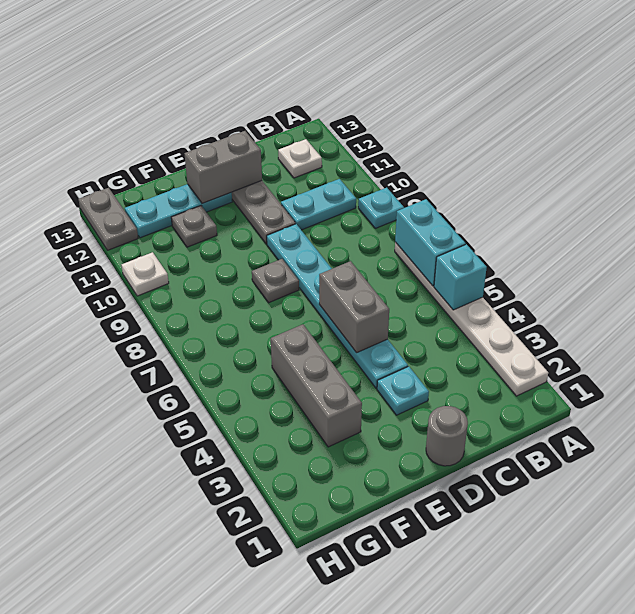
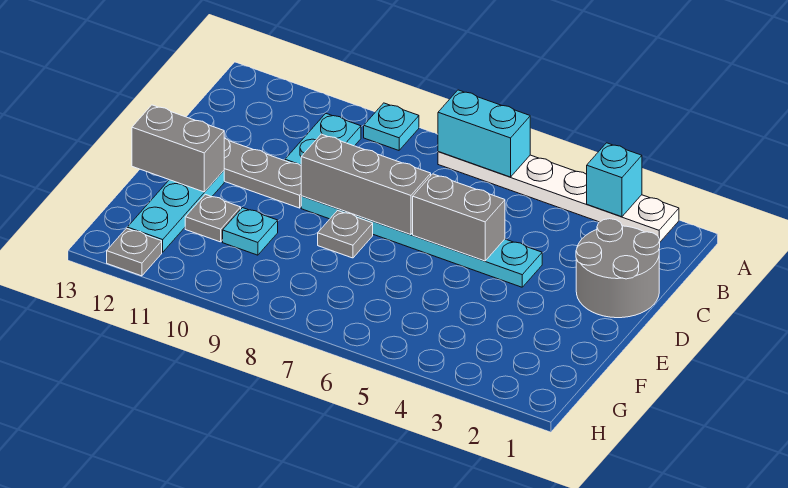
cyan brick A5 level 2 -> cyan brick A3 level 2
white plate B12 level 1 -> none
grey round brick D1 level 1 -> grey round brick C1:D2 level 1
cyan plate D3 level 1 -> cyan plate F10 level 1
grey brick D12:E12 level 2 -> grey brick E12:E13 level 2
grey brick F3:F5 level 1 -> grey brick D7:D9 level 2
white plate H10 level 1 -> none
grey plate H12:H13 level 1 -> grey plate H12 level 1

